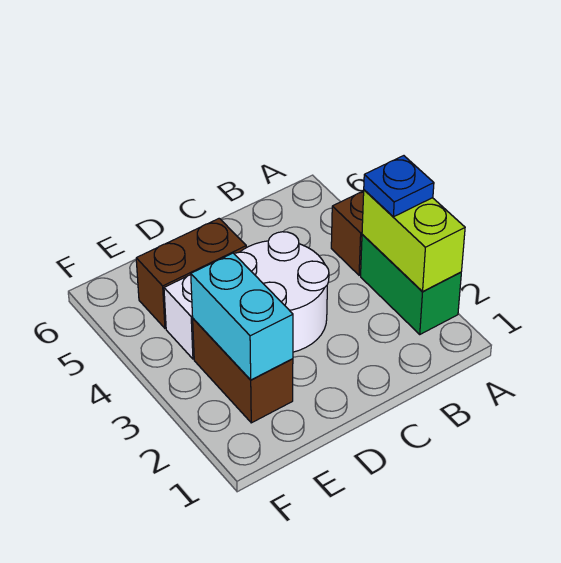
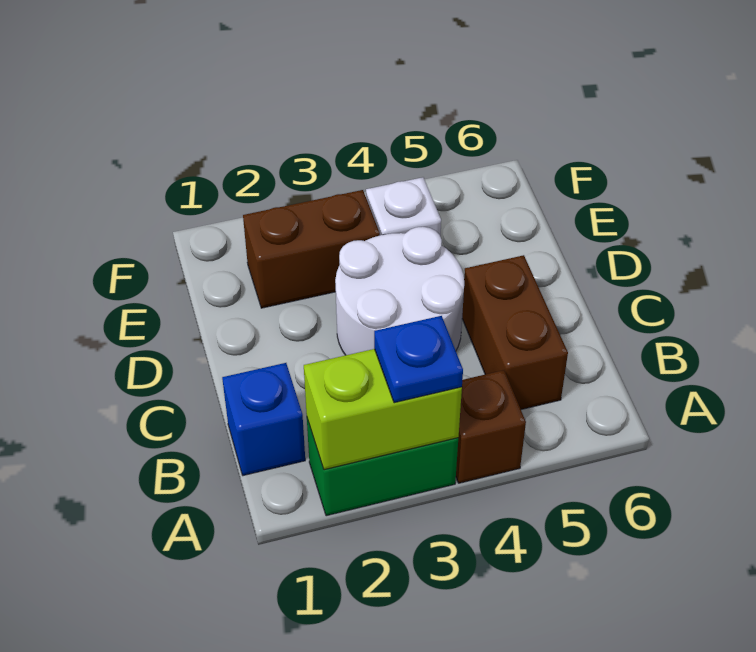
none -> blue brick B1 level 1
brown brick D5:E5 level 1 -> brown brick B5:C5 level 1
cyan brick E2:E3 level 2 -> none

